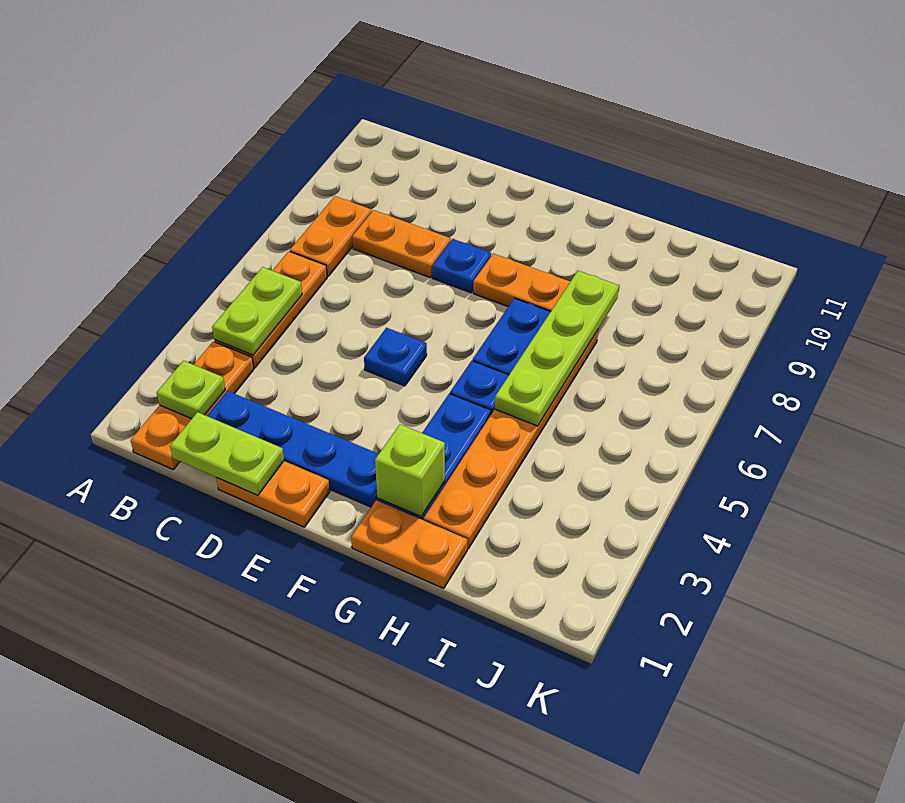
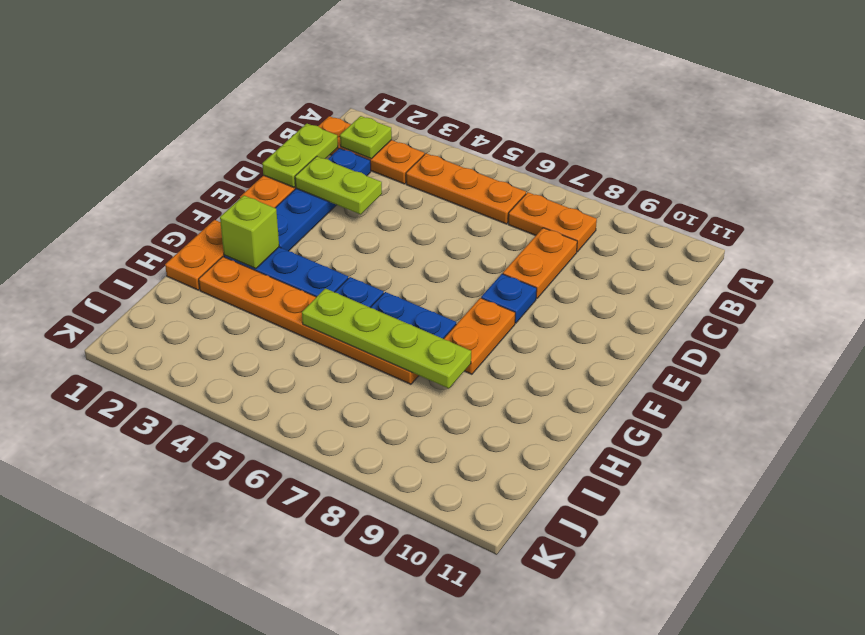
lime plate B4:B5 level 2 -> lime plate D2:D3 level 2
blue plate E5 level 1 -> none

